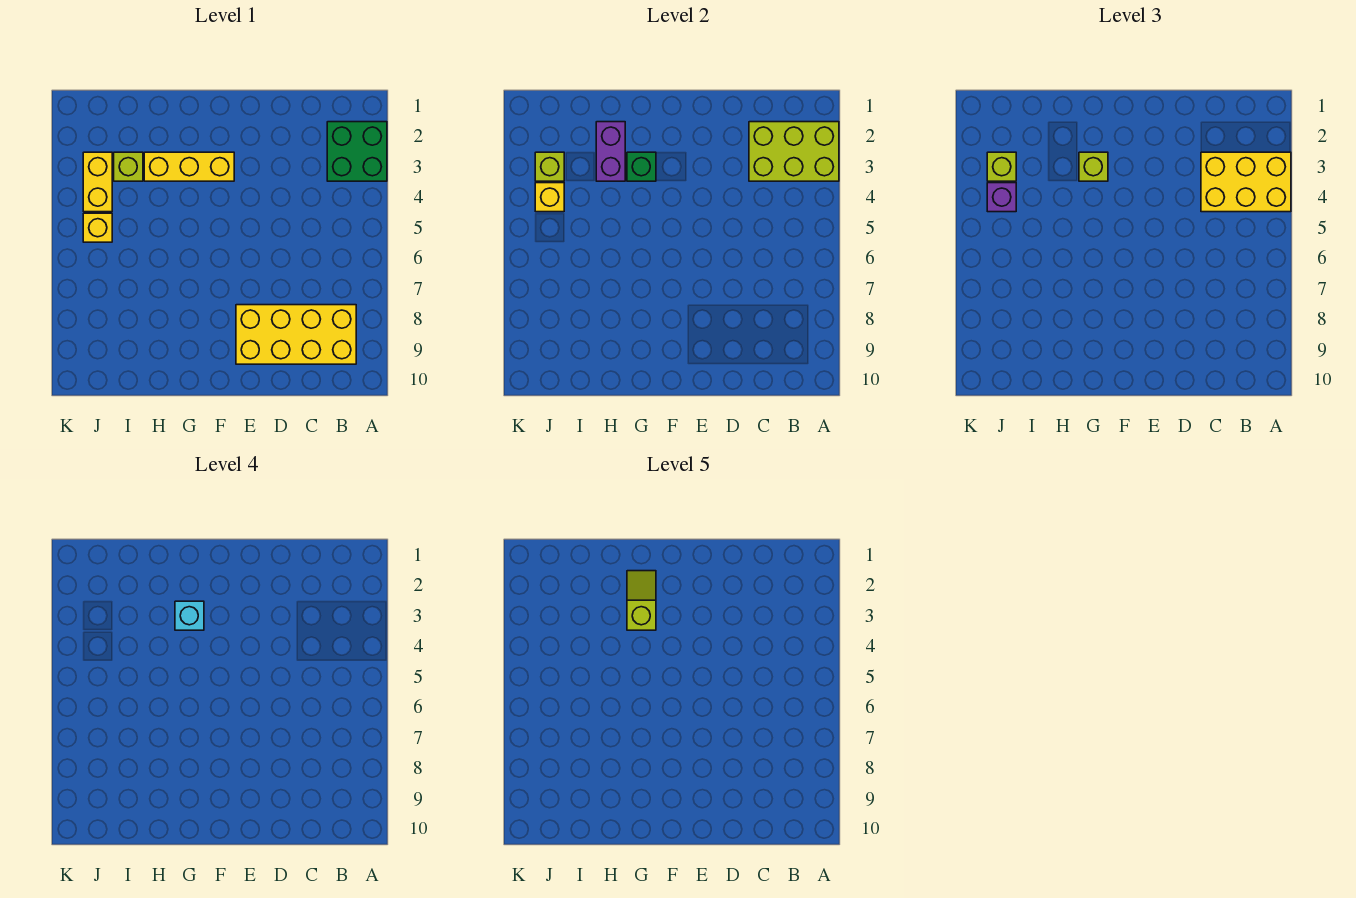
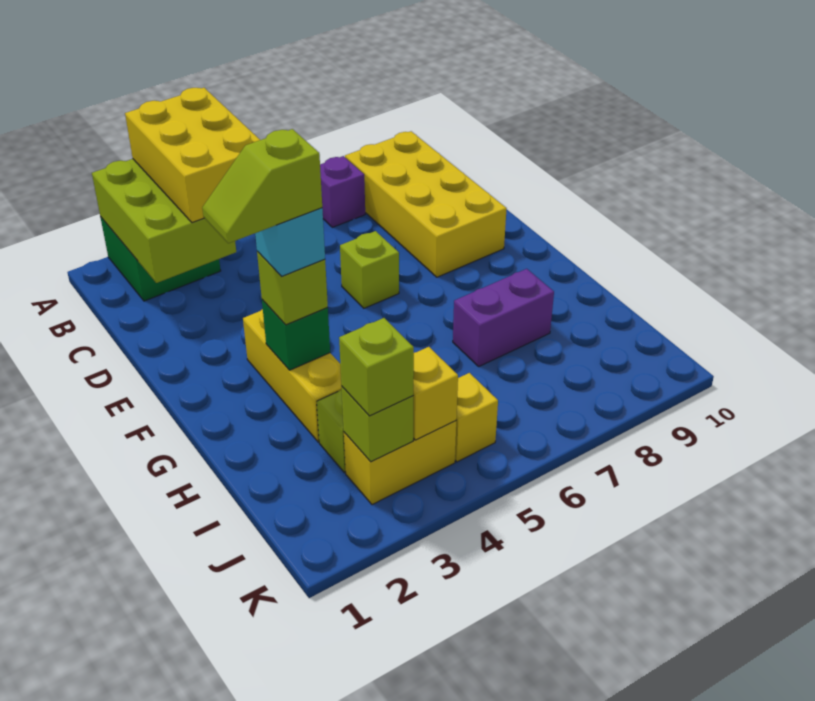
none -> lime brick E6 level 1
purple brick H2:H3 level 2 -> purple brick H7:H8 level 1
purple brick J4 level 3 -> purple brick B7 level 1

